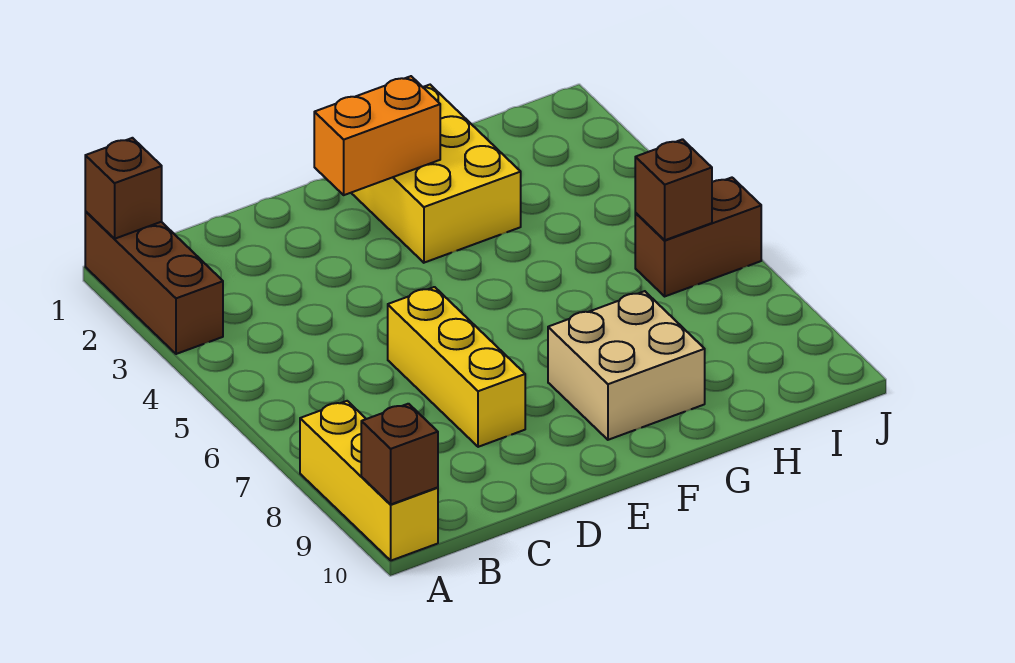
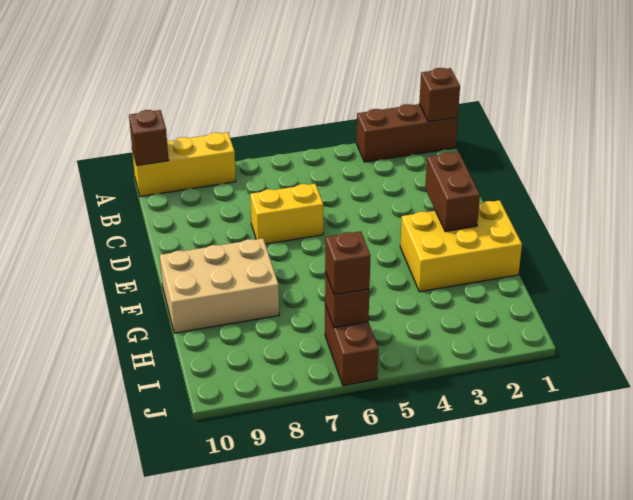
yellow brick D6:D8 level 1 -> yellow brick D6:D7 level 1
orange brick E2:F2 level 2 -> brown brick E2:F2 level 2
tan brick F8:G9 level 1 -> tan brick F8:G10 level 1
none -> brown brick I6 level 3

